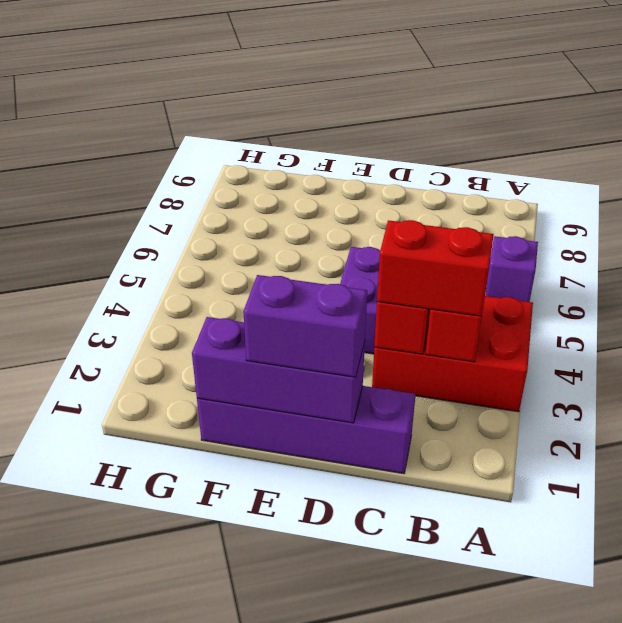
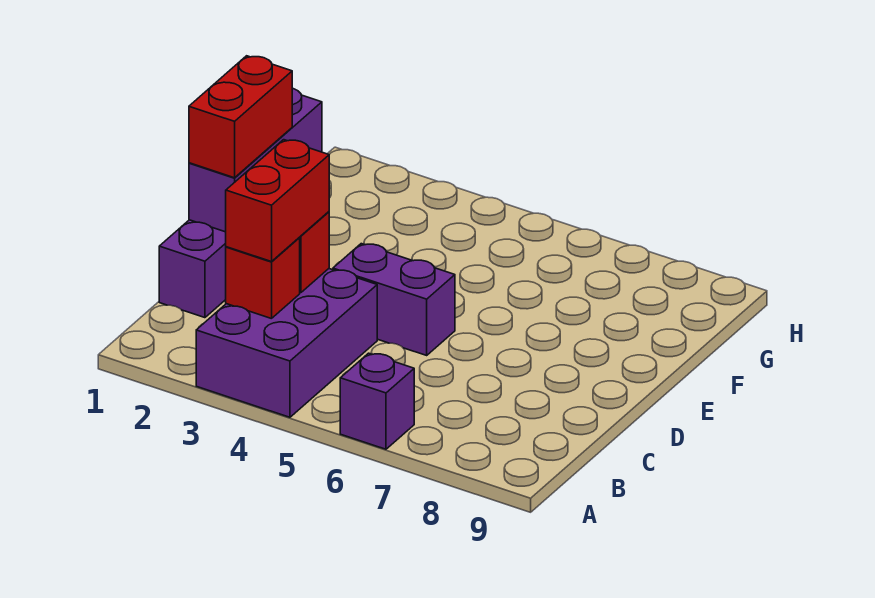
red brick A3:C4 level 1 -> purple brick A3:C4 level 1
purple brick D1:E1 level 3 -> red brick D1:E1 level 3

